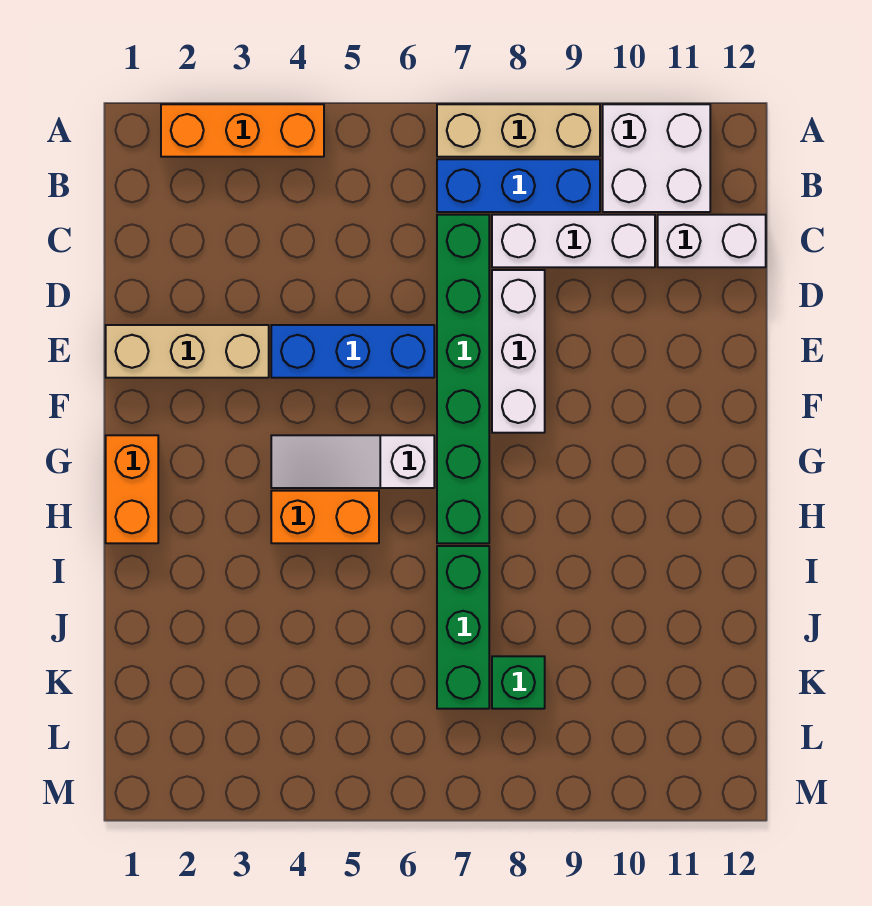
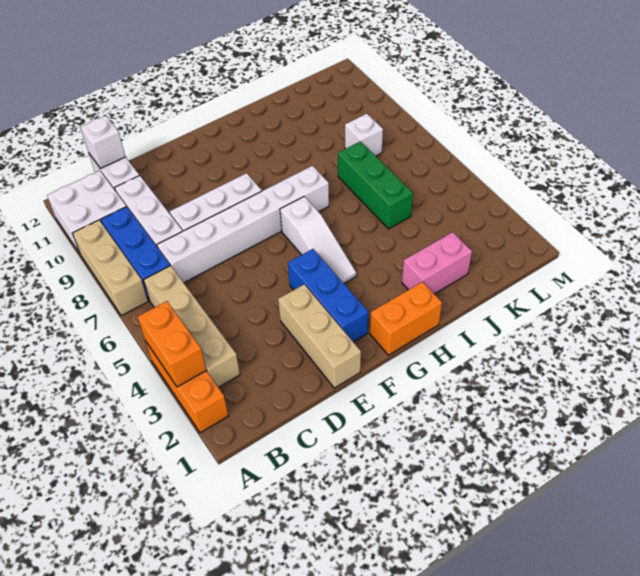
none -> tan brick B3:B6 level 1
green brick C7:H7 level 1 -> white brick C7:H7 level 1
none -> white brick C12 level 2
blue brick E4:E6 level 1 -> blue brick F2:F4 level 1
orange brick H4:H5 level 1 -> orange brick A3:A4 level 2
none -> pink brick I2:J2 level 1
green brick I7:K7 level 1 -> green brick J5:J7 level 1
green brick K8 level 1 -> white brick K8 level 1

